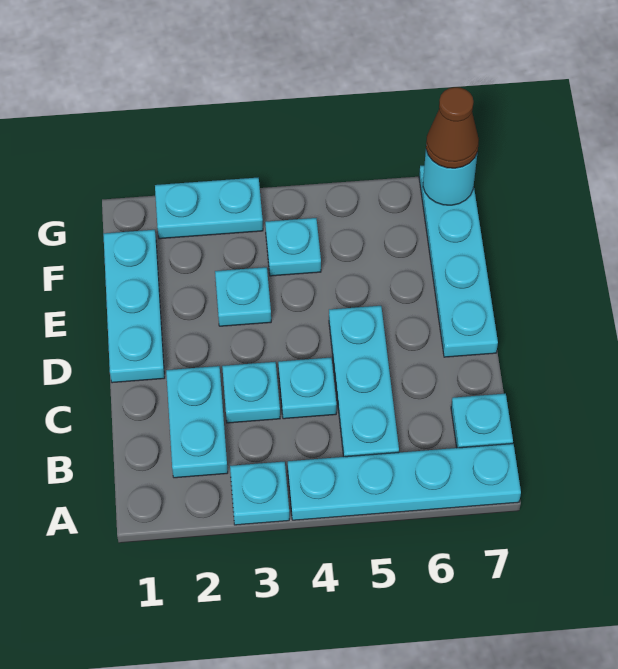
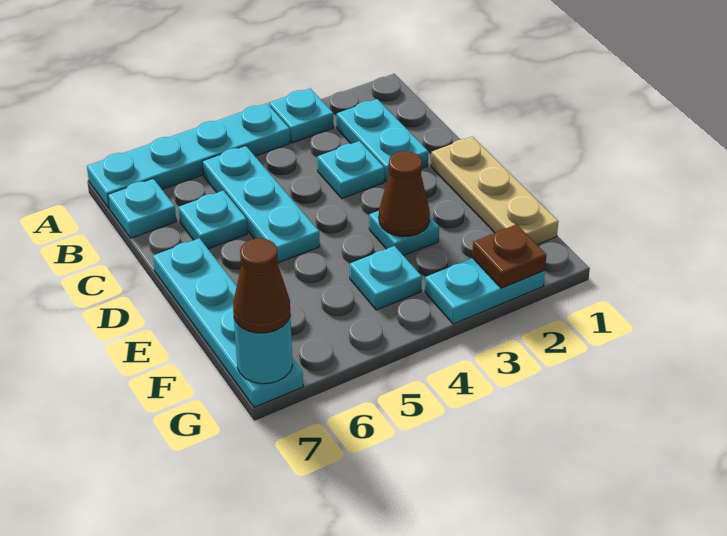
cyan plate C4 level 1 -> cyan plate C6 level 1
cyan plate D1:F1 level 1 -> tan plate D1:F1 level 1
none -> brown cone E3 level 2
none -> brown plate G2 level 2

